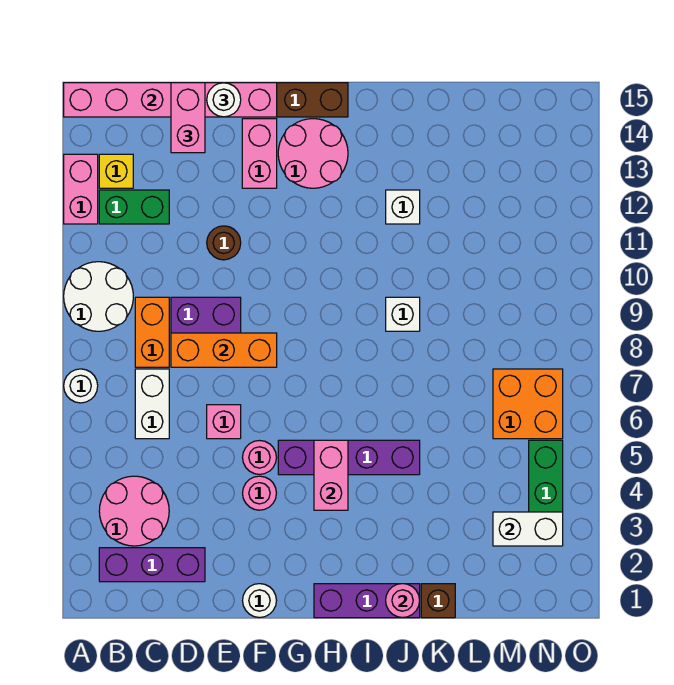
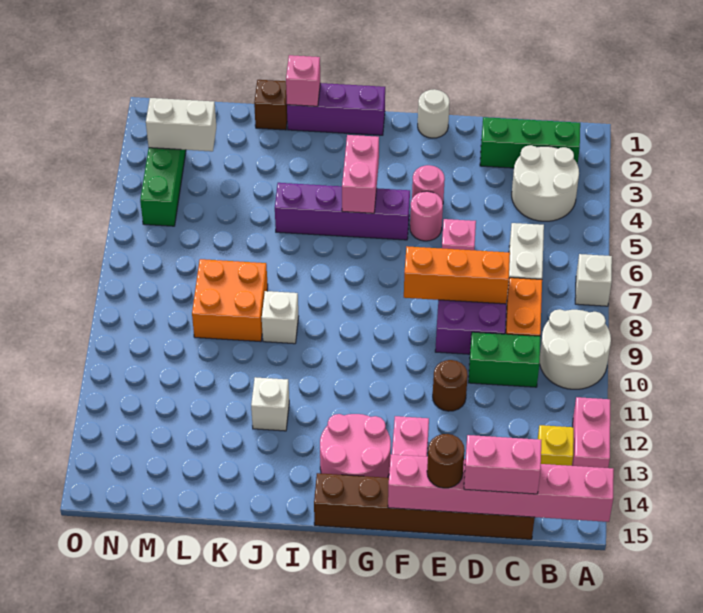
white round brick A7 level 1 -> white brick A7 level 1
purple brick B2:D2 level 1 -> green brick B2:D2 level 1
pink round brick B3:C4 level 1 -> white round brick B3:C4 level 1
green brick B12:C12 level 1 -> green brick C10:D10 level 1
pink brick D14:D15 level 3 -> pink brick C15:D15 level 3
white round brick E15 level 3 -> brown round brick E15 level 3
pink round brick J1 level 2 -> pink brick J1 level 2
orange brick M6:N7 level 1 -> orange brick K8:L9 level 1

